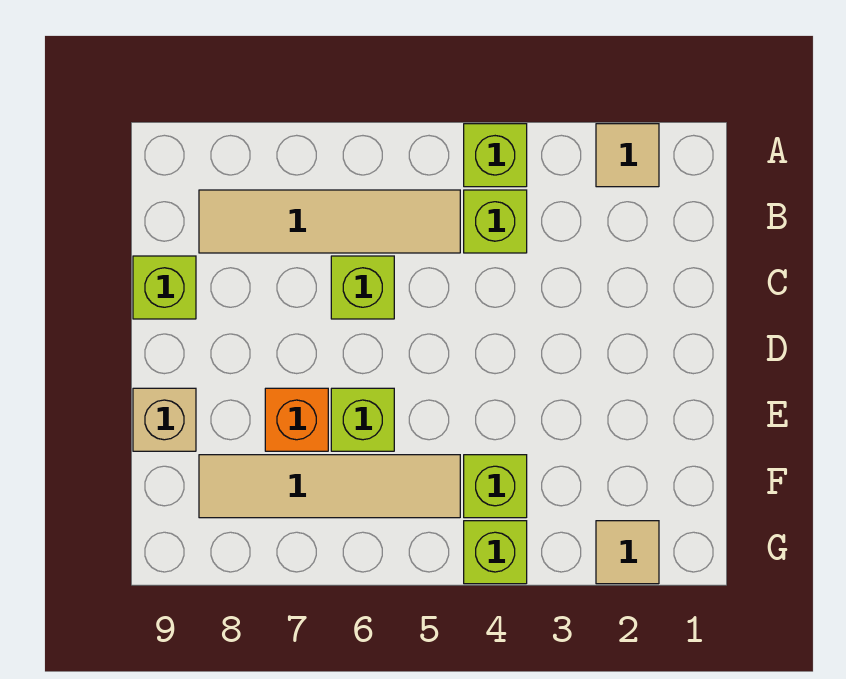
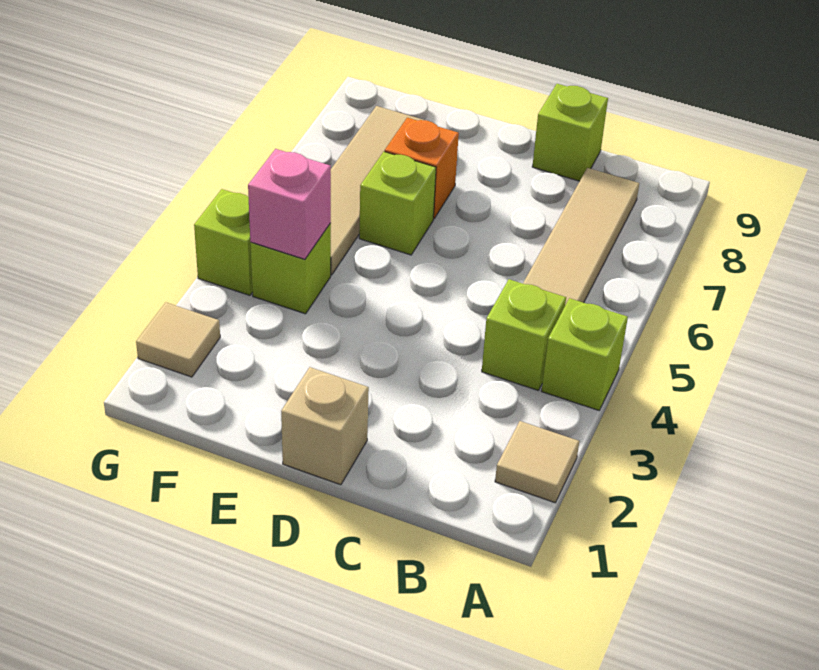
lime brick C6 level 1 -> none
tan brick E9 level 1 -> tan brick D1 level 1
none -> pink brick F4 level 2

